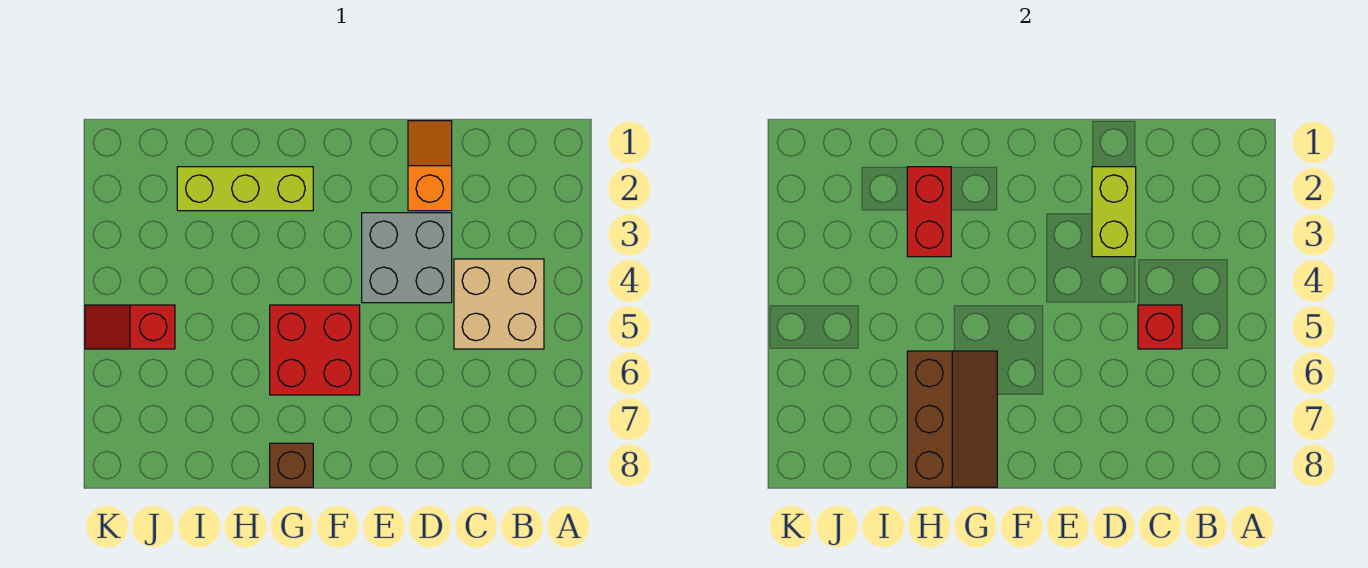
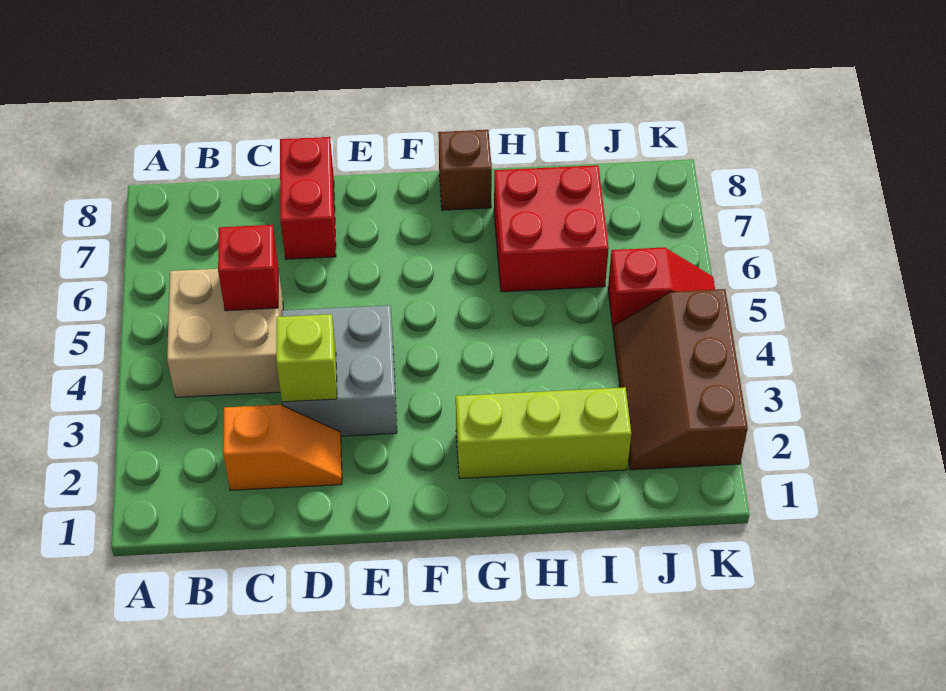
orange slope D1:D2 level 1 top 2 -> orange slope C2:D2 level 1 top C
lime brick D2:D3 level 2 -> lime brick D3 level 2
red brick F5:G6 level 1 -> red brick H6:I7 level 1
brown slope G6:H8 level 2 top H -> brown slope J2:K4 level 1 top K
red brick H2:H3 level 2 -> red brick D7:D8 level 1

